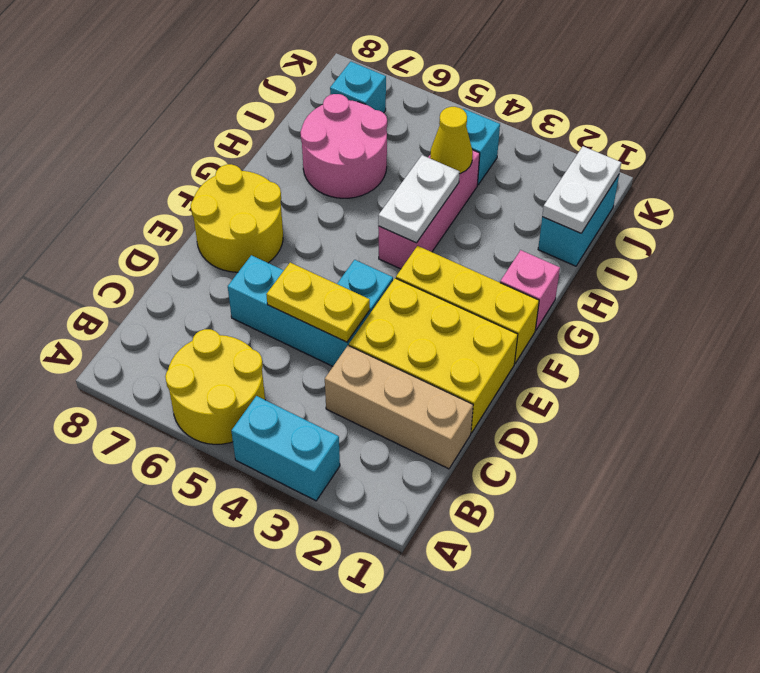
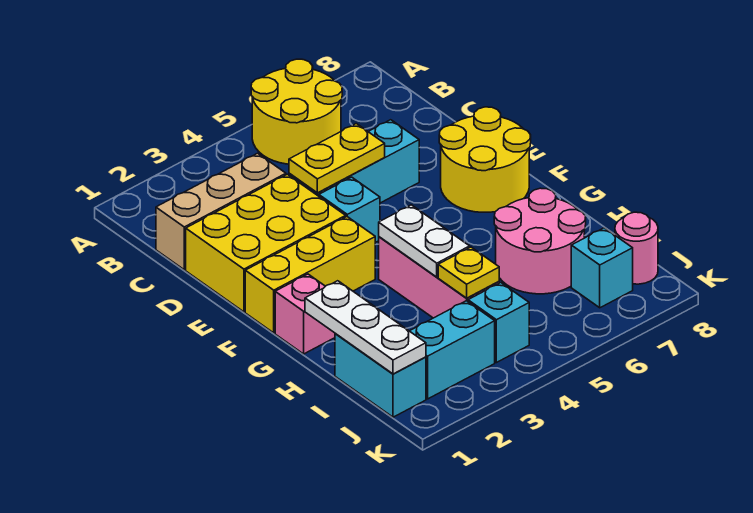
cyan brick A3:A4 level 1 -> cyan brick J2:J3 level 1
white plate I1:J1 level 2 -> white plate H1:J1 level 2
yellow cone I4 level 2 -> yellow plate I4 level 2
none -> pink round brick J8 level 1

